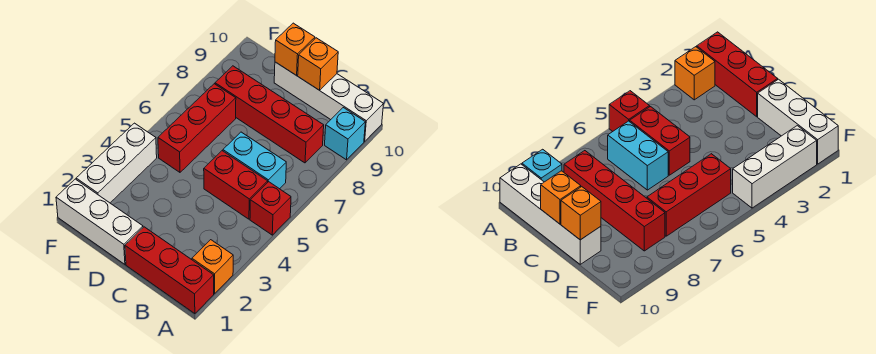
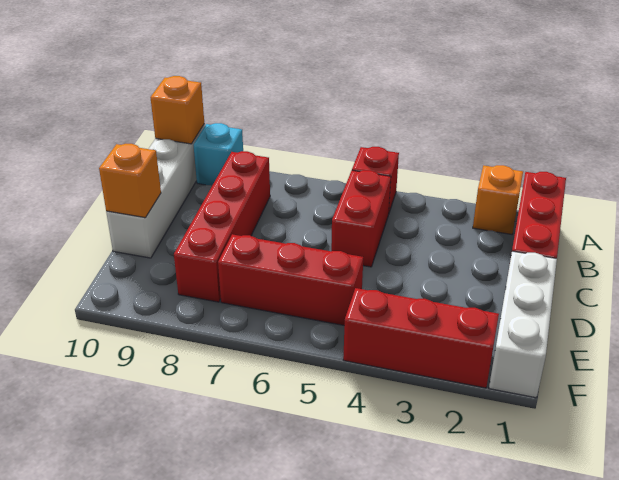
cyan brick B6:C6 level 1 -> none
orange brick C10 level 2 -> orange brick A10 level 2
white brick F2:F4 level 1 -> red brick F2:F4 level 1

